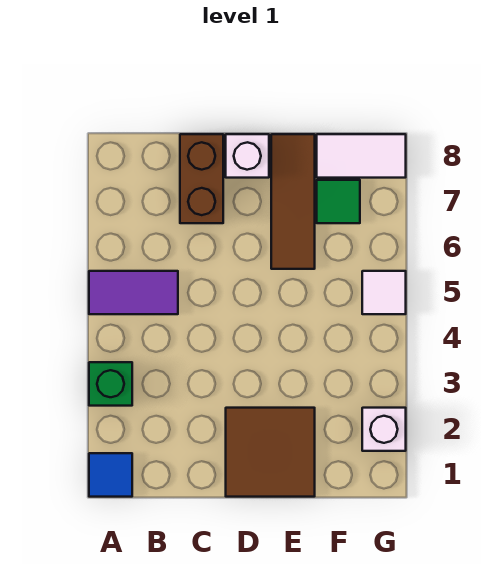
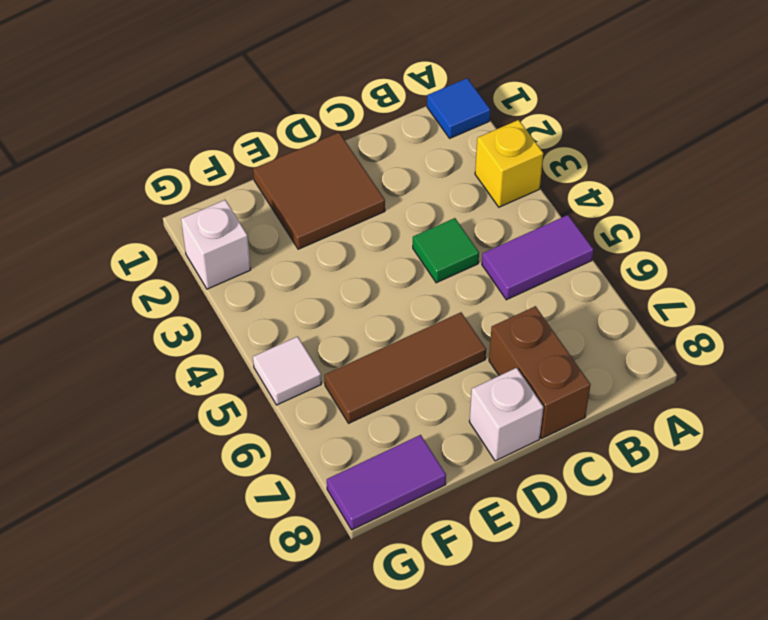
green brick A3 level 1 -> yellow brick A3 level 1
brown tile E6:E8 level 1 -> brown tile D6:F6 level 1
green tile F7 level 1 -> green tile C4 level 1
white tile F8:G8 level 1 -> purple tile F8:G8 level 1

